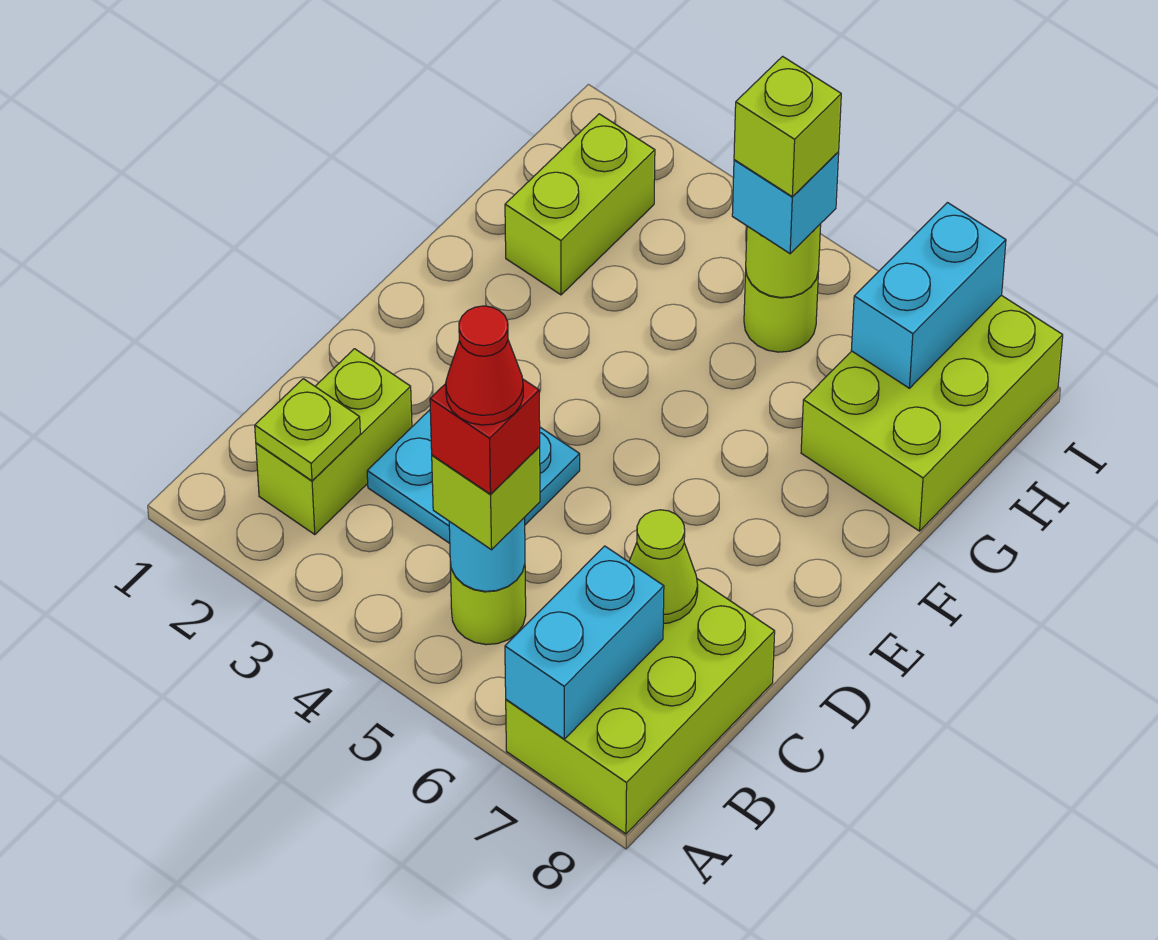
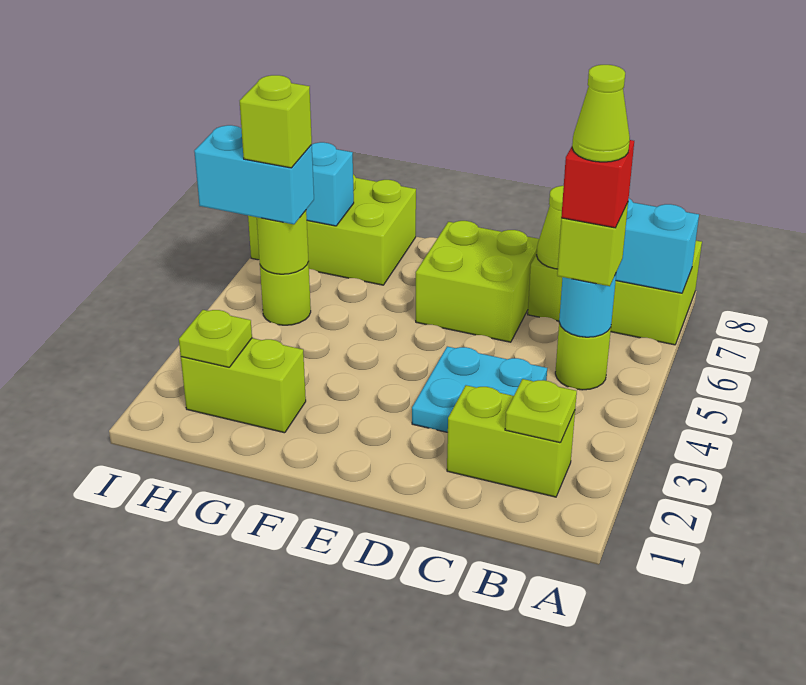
red cone B5 level 5 -> lime cone B5 level 5
none -> lime brick D6:E7 level 1
none -> lime plate H2 level 2
cyan brick H5 level 3 -> cyan brick H5:I5 level 3

